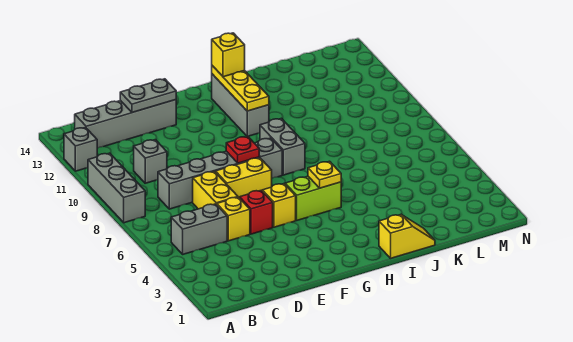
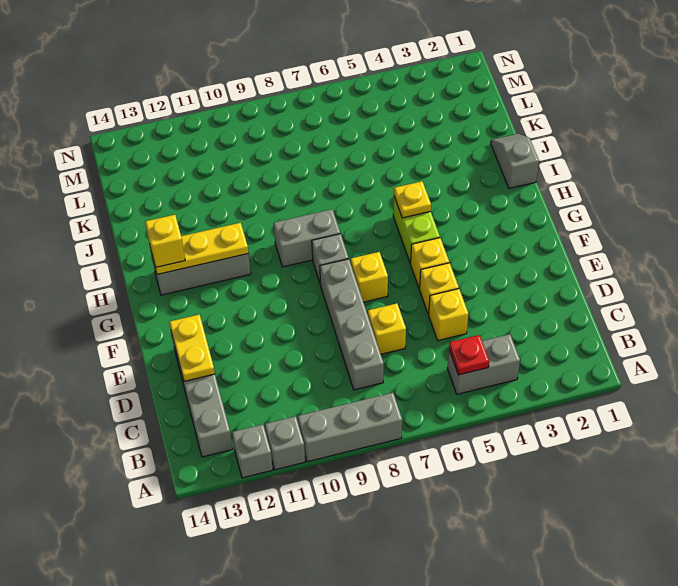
grey brick B5:C5 level 1 -> grey brick B4:B5 level 1
grey brick C10 level 1 -> grey brick A11 level 1
yellow brick D6:D7 level 1 -> yellow brick D7 level 1
grey plate D13:E13 level 2 -> yellow plate D13:E13 level 2
red brick E5 level 1 -> yellow brick E5 level 1
yellow brick E7:F7 level 1 -> yellow brick F7 level 1
red plate F8 level 2 -> red plate B5 level 2
yellow slope I1:J1 level 1 top I -> grey slope I1:J1 level 1 top I

